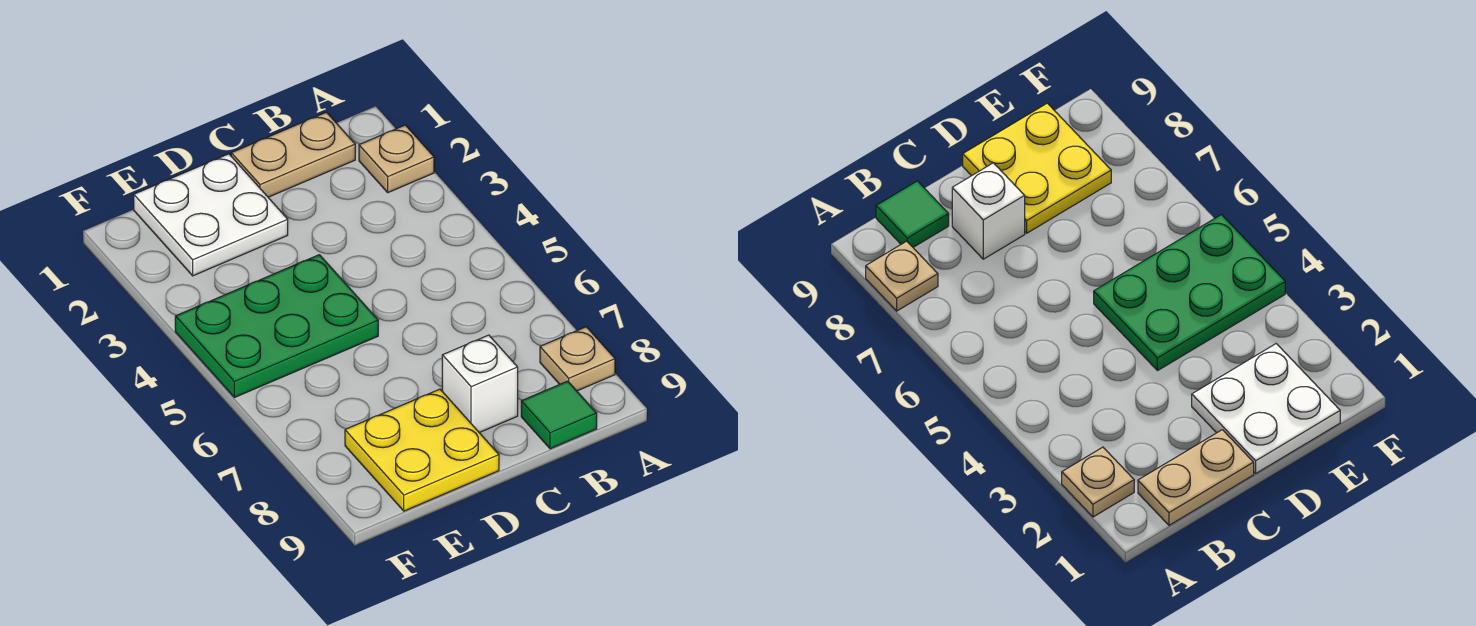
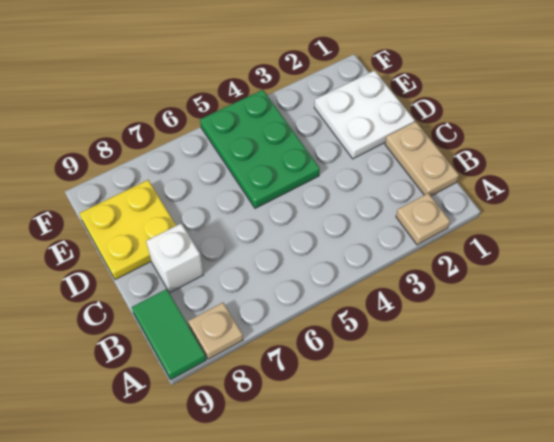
green tile B9 level 1 -> green tile A9:B9 level 1

